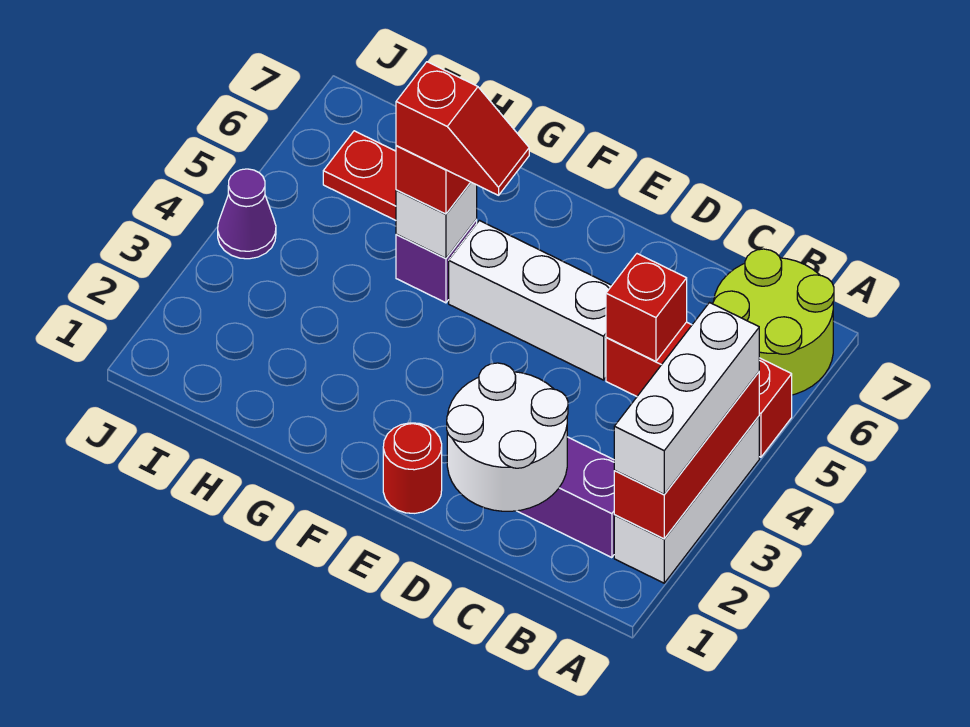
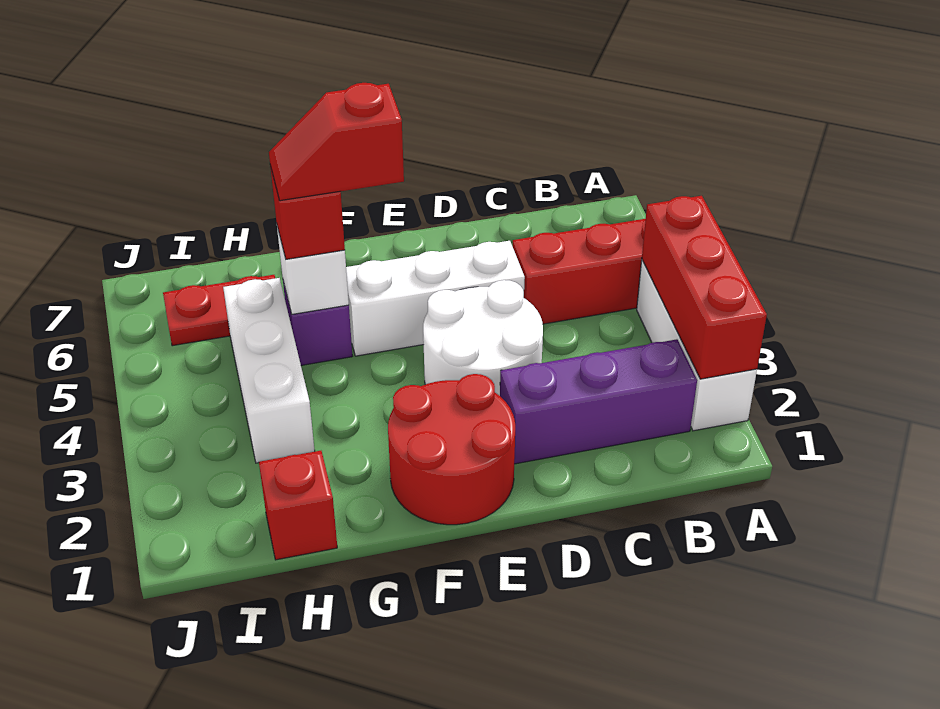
white brick A2:A4 level 3 -> white brick H3:H5 level 1
lime round brick A6:B7 level 1 -> none
white round brick C1:D2 level 2 -> white round brick D3:E4 level 1
red brick C5 level 2 -> red brick H1 level 1
red round brick E1 level 1 -> red round brick E1:F2 level 1
red slope F5:G5 level 4 top G -> red slope F5:G5 level 4 top F
purple cone J4 level 1 -> none

